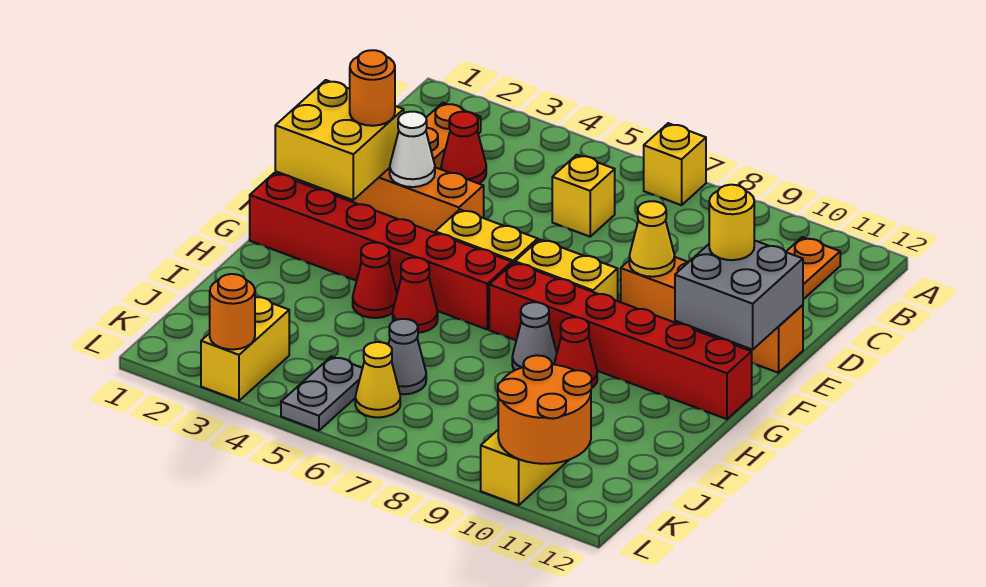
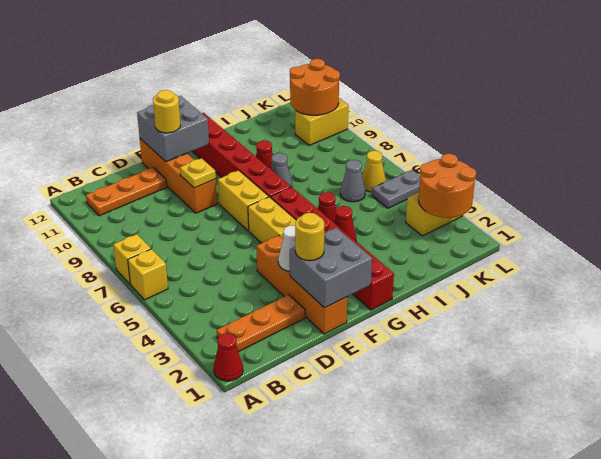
red cone C3 level 1 -> red cone A1 level 1
yellow brick C6 level 1 -> yellow brick A6 level 1
yellow brick E1:F2 level 2 -> grey brick E1:F2 level 2
orange round brick E2 level 3 -> yellow round brick E2 level 3
yellow cone E9 level 2 -> yellow plate E9 level 2
orange round brick L3 level 2 -> orange round brick K2:L3 level 2

